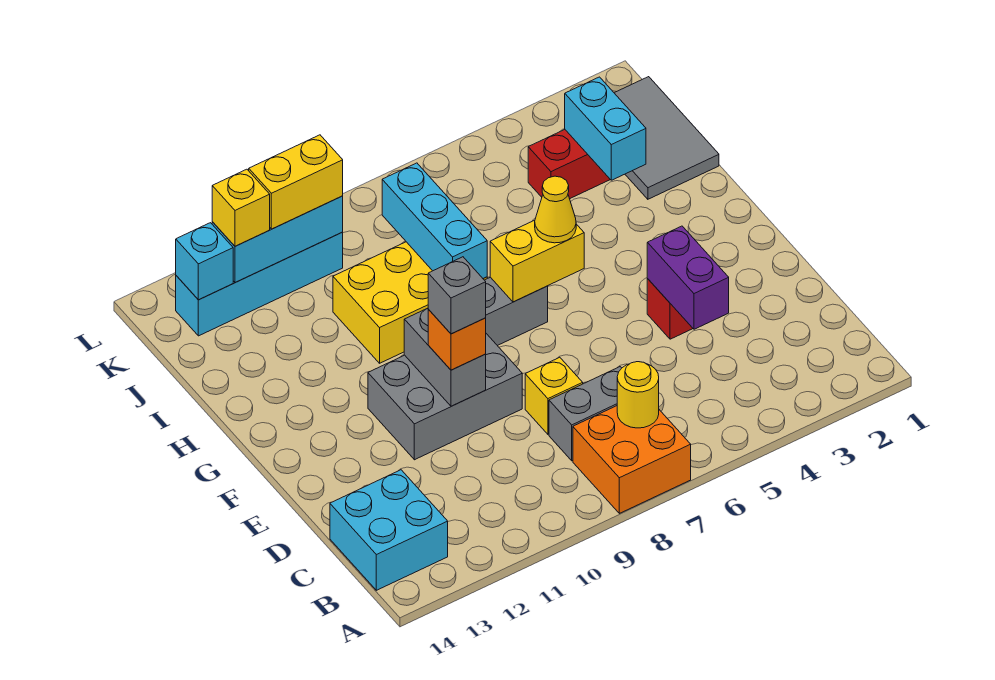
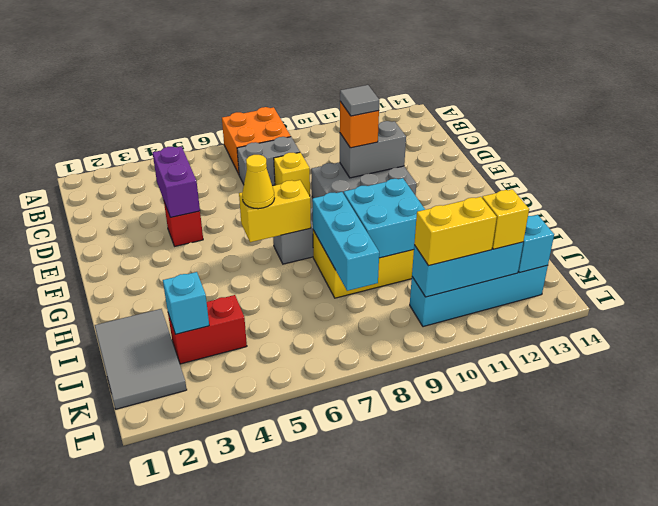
yellow round brick B7 level 2 -> none
cyan brick B13:C14 level 1 -> cyan brick H9:I10 level 2
grey brick E10:F10 level 2 -> grey brick E10:E11 level 2
grey brick E10 level 4 -> grey tile E10 level 4
cyan brick I3:J3 level 2 -> cyan brick J3 level 2

